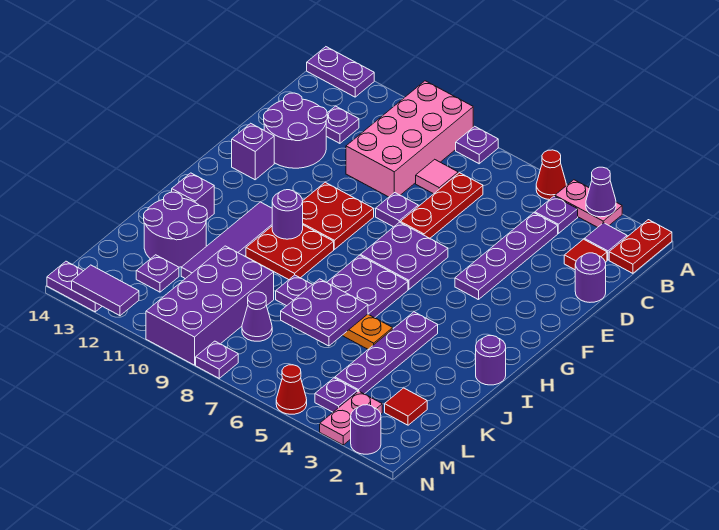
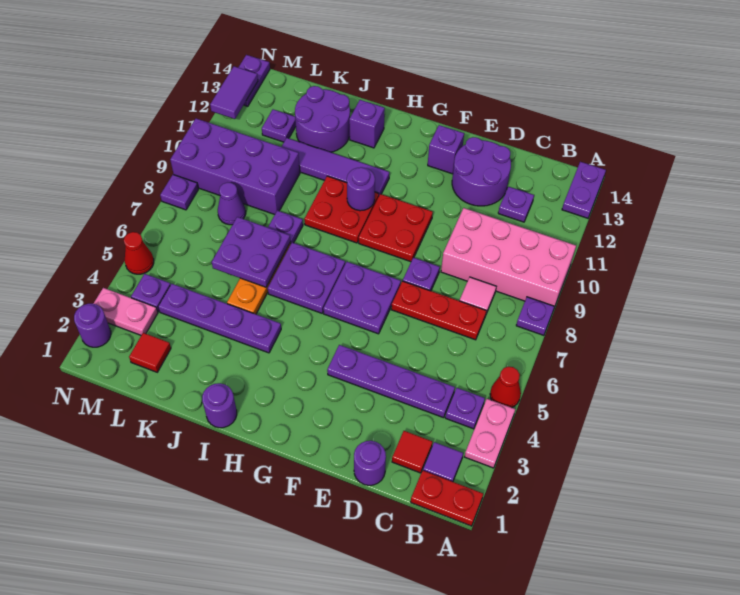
purple cone A3 level 2 -> none

